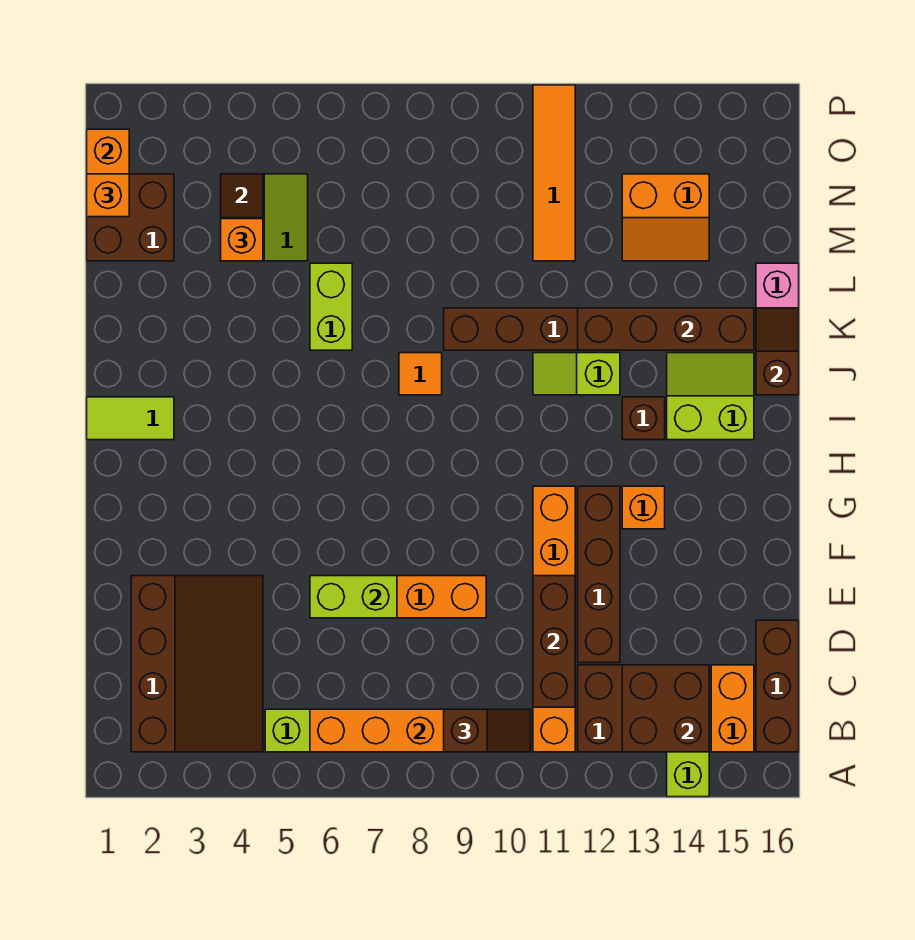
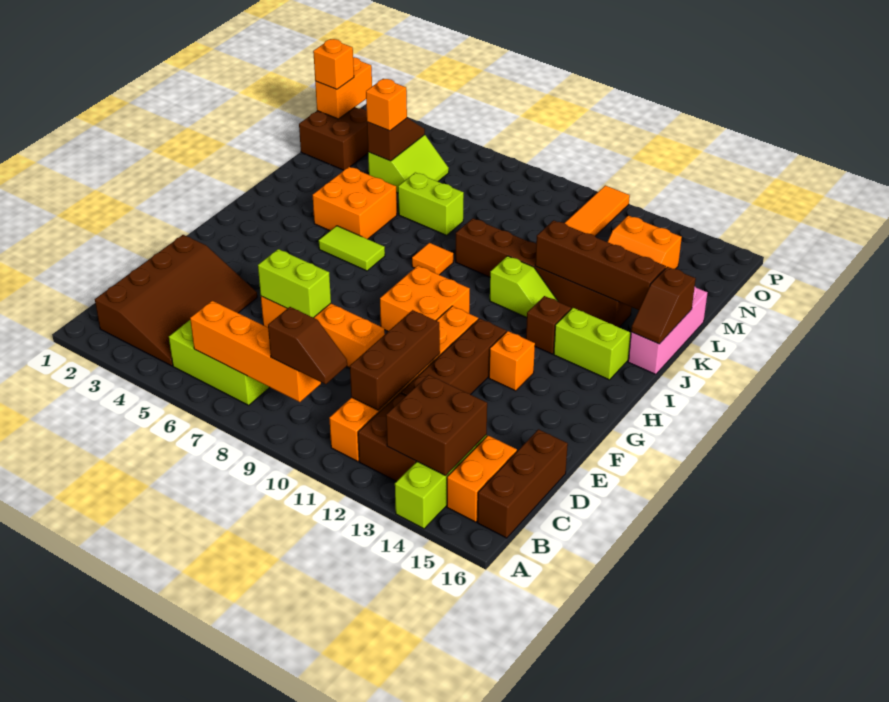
none -> orange brick G9:H10 level 1
lime tile I1:I2 level 1 -> lime tile I5:I6 level 1
none -> orange brick J4:K5 level 1
lime slope J11:J12 level 1 top 12 -> lime slope J11:J12 level 1 top 11
brown slope J16:K16 level 2 top J -> brown slope J16:K16 level 2 top K
lime brick K6:L6 level 1 -> lime brick L6:L7 level 1

